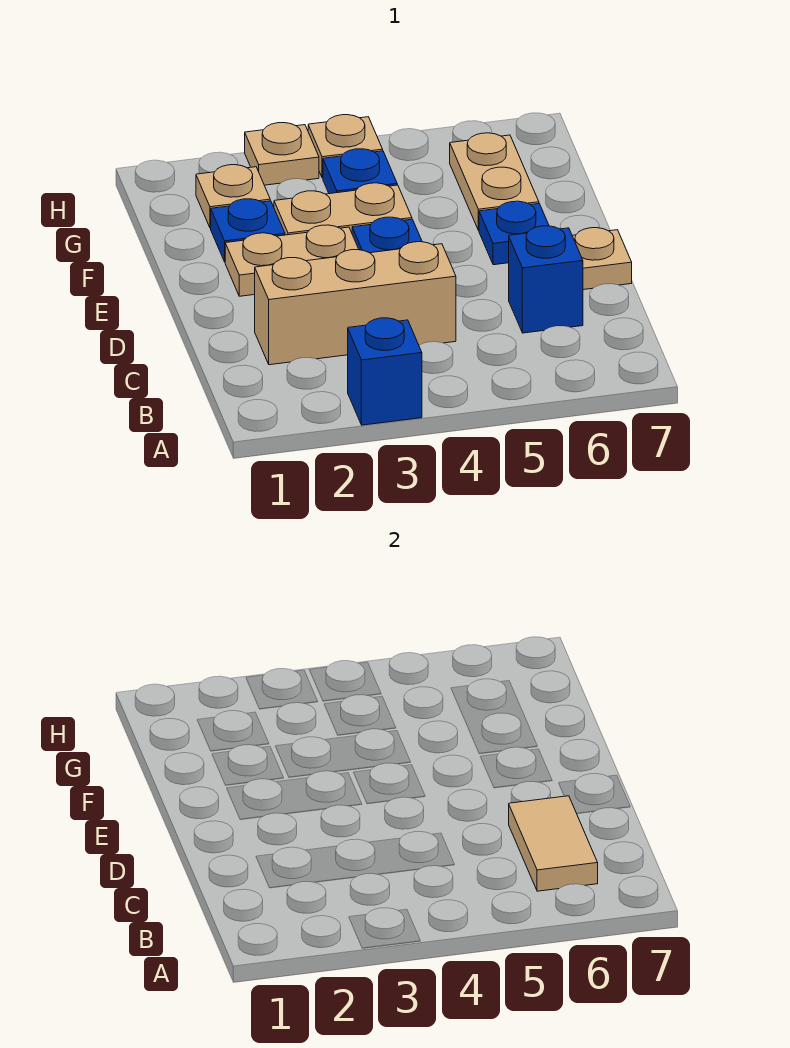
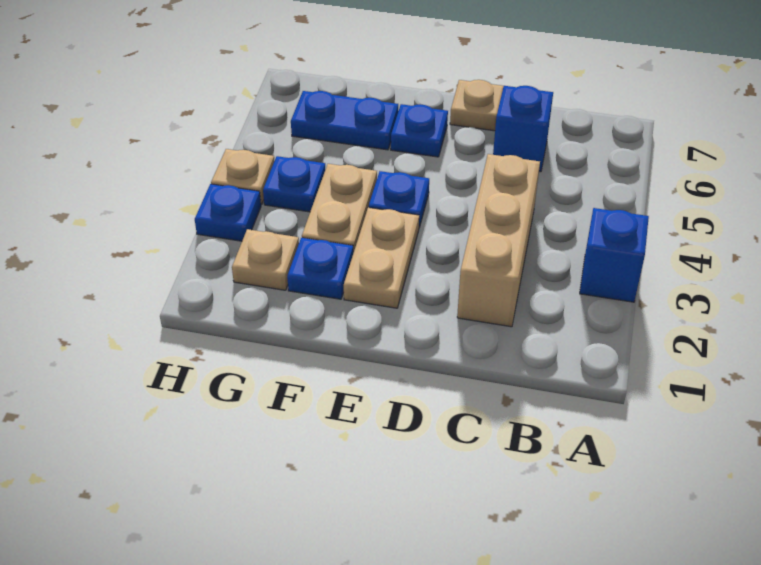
tan tile B6:C6 level 2 -> none
tan plate F6:G6 level 1 -> blue plate F6:G6 level 1
tan plate H3 level 1 -> blue plate H3 level 1

